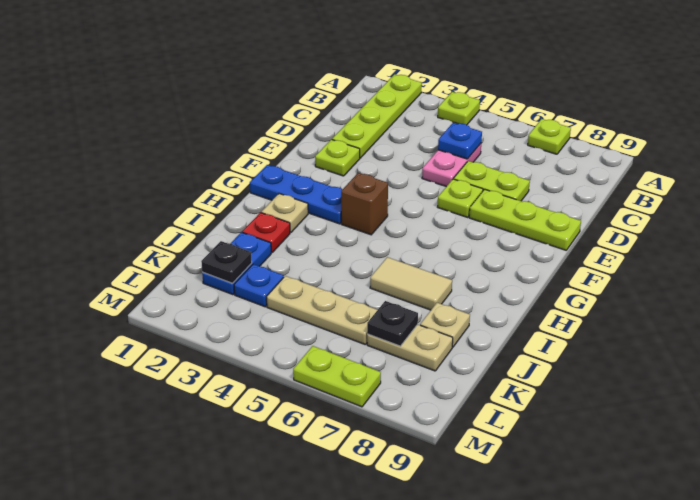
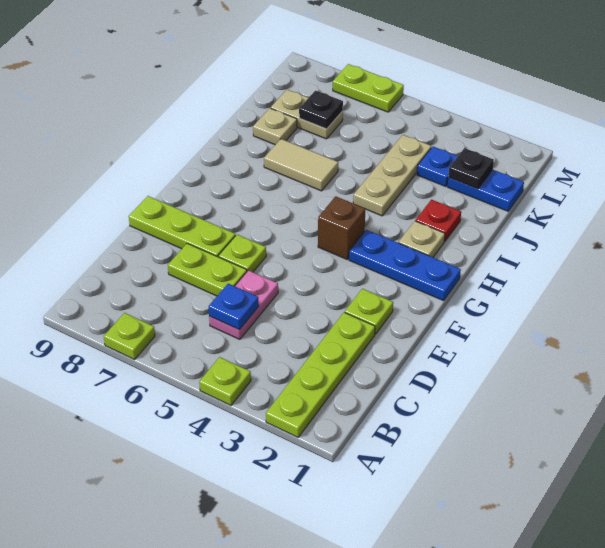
blue plate J2:K2 level 1 -> blue plate K1:K2 level 1
tan plate K4:K6 level 1 -> tan plate I4:K4 level 1

